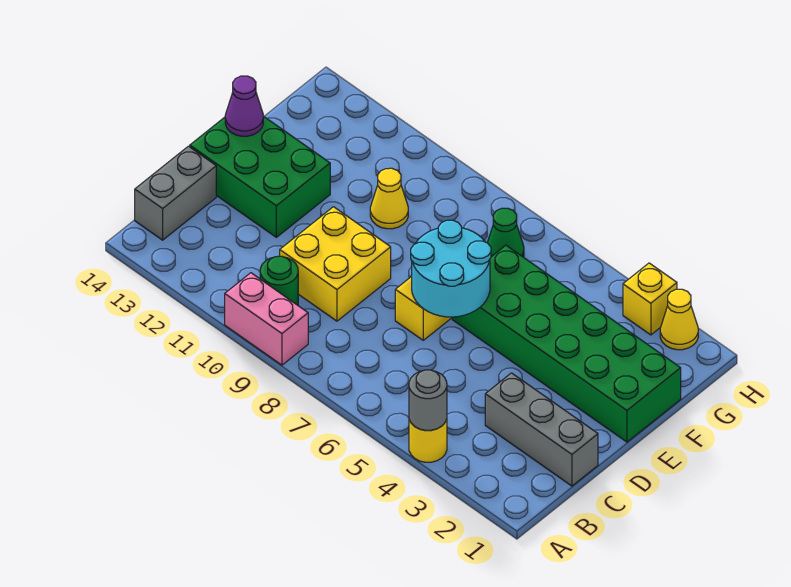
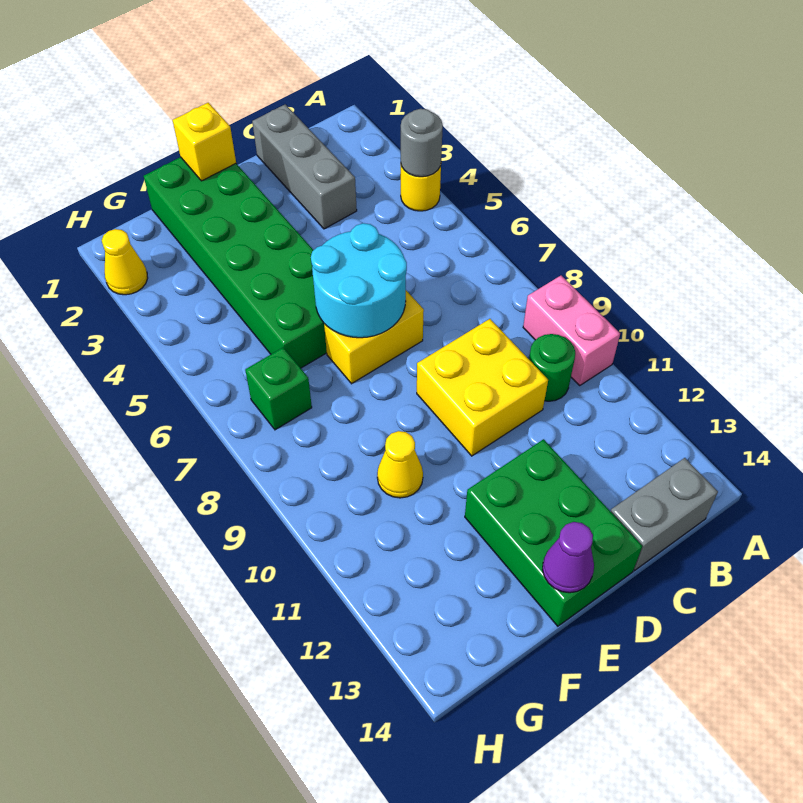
green cone G7 level 1 -> green brick G7 level 1
yellow brick H3 level 1 -> yellow brick E1 level 2

